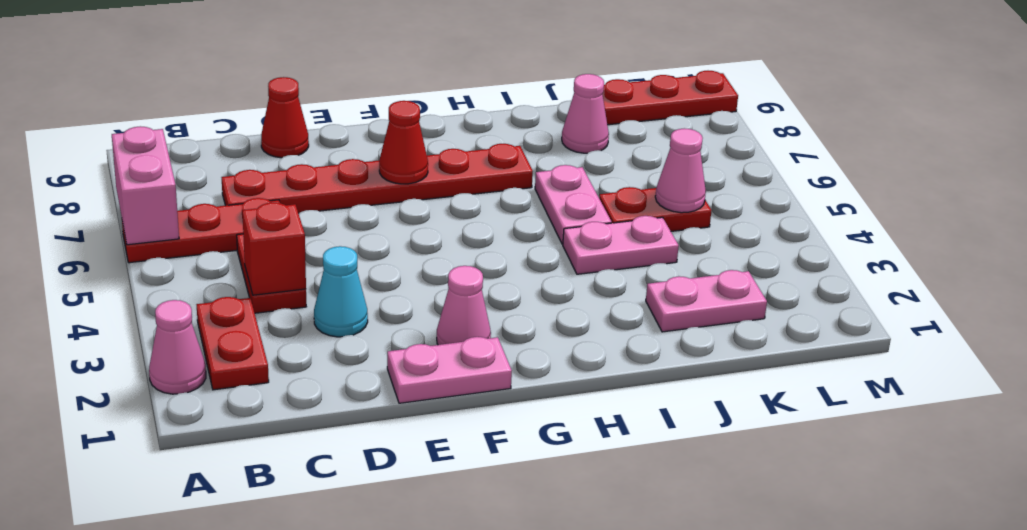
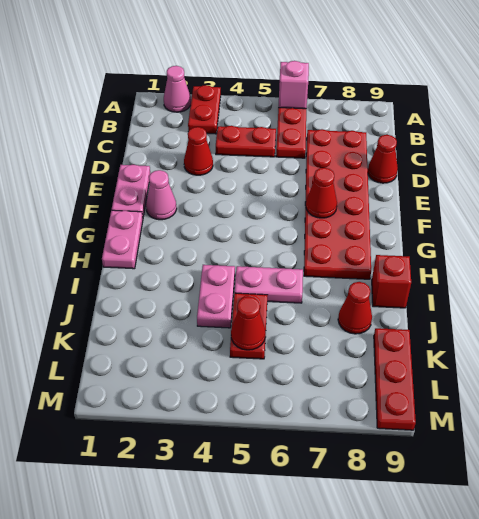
pink brick A6:A7 level 2 -> pink brick A6 level 2
red plate B2:B3 level 1 -> red plate A3:B3 level 1
red brick C4 level 2 -> red brick I9 level 1
red plate C7:H7 level 1 -> red plate C7:H8 level 1
cyan cone D3 level 1 -> red cone D3 level 1
pink plate J2:K2 level 1 -> pink plate G1:H1 level 1
pink cone J8 level 1 -> red cone J8 level 1
pink cone K5 level 2 -> red cone K5 level 2

